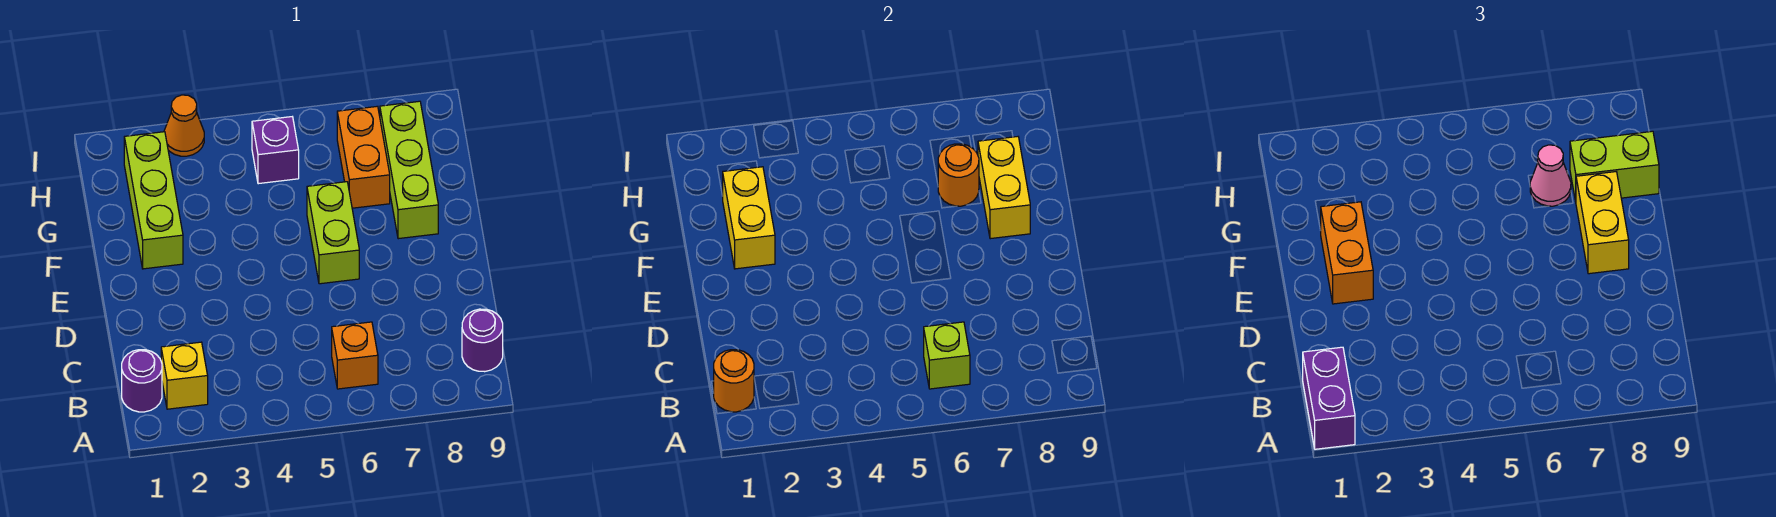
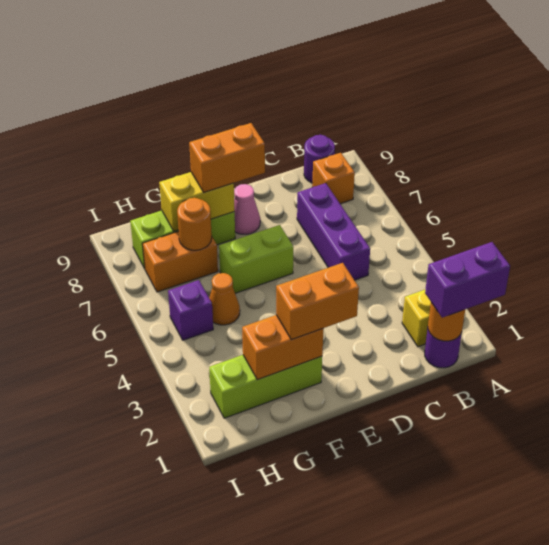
orange brick B6 level 1 -> orange brick B8 level 1
lime brick B6 level 2 -> none
none -> purple brick C5:C7 level 1
yellow brick E8:F8 level 3 -> orange brick E8:F8 level 3
yellow brick F2:G2 level 2 -> orange brick F2:G2 level 2
pink cone G7 level 3 -> pink cone E8 level 1
lime brick G8:G9 level 3 -> none
orange cone I3 level 1 -> orange cone G5 level 1

